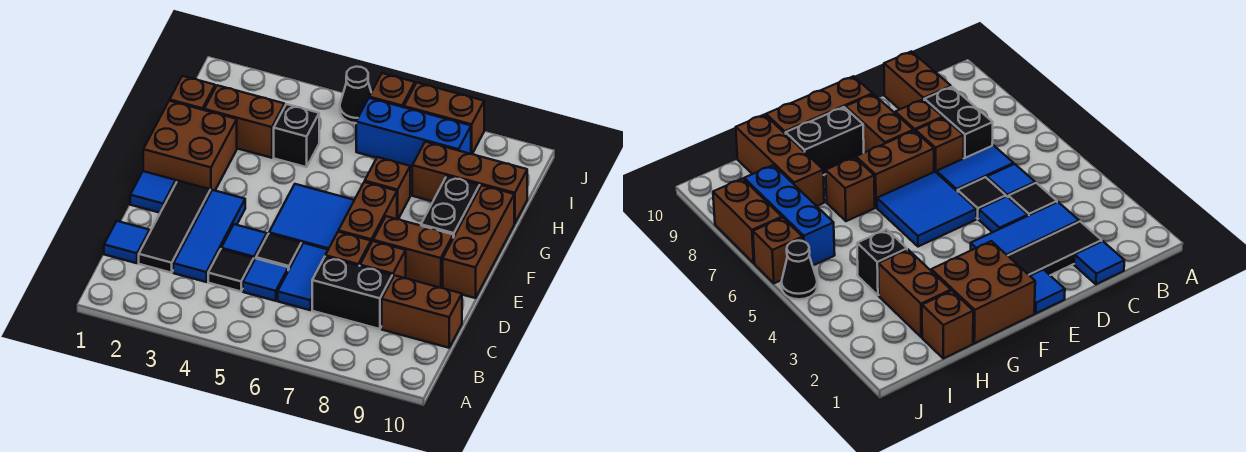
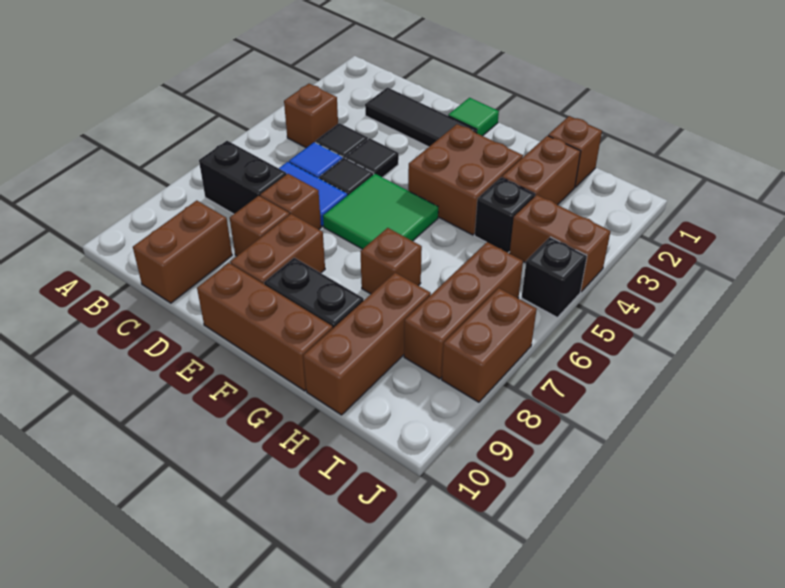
blue tile C1 level 1 -> none
blue tile C3:E3 level 1 -> none
black brick C7:C8 level 1 -> black brick B7:C7 level 1
blue tile D4 level 1 -> black tile D4 level 1
blue tile E1 level 1 -> green tile E1 level 1
blue tile E5:F6 level 1 -> green tile E5:F6 level 1
brown brick E7:F7 level 1 -> brown brick I4:J4 level 1
brown brick F1:G2 level 1 -> brown brick F3:G4 level 1
blue brick I6:I8 level 1 -> brown brick I6:I8 level 1
black cone J5 level 1 -> black brick J5 level 1
brown brick J6 level 1 -> brown brick B4 level 1

